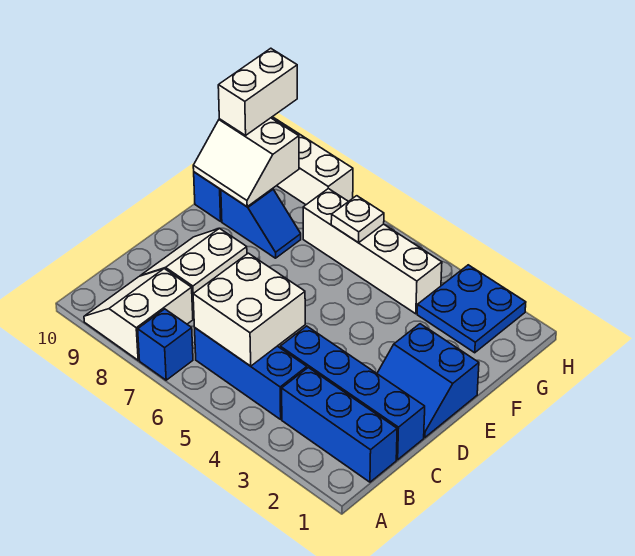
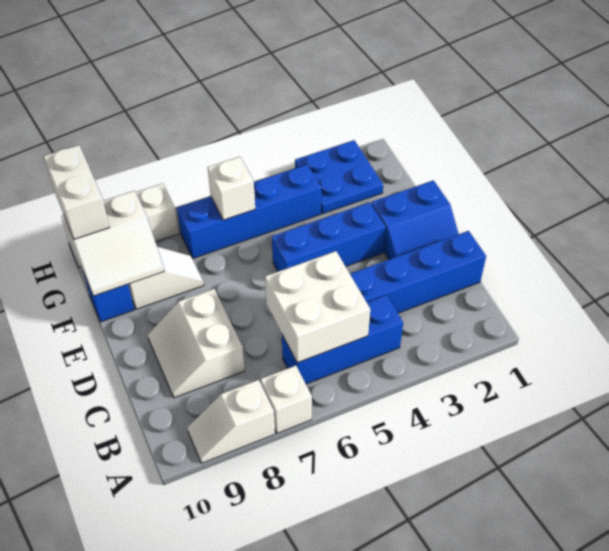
blue brick A7 level 1 -> white brick A7 level 1
white slope A8:B9 level 1 top 8 -> white slope A8:A9 level 1 top 8
blue brick B1:B3 level 1 -> blue brick E3:E5 level 1
blue slope F8:F9 level 1 top 9 -> white slope F8:F9 level 1 top 9
white brick G4:G7 level 1 -> blue brick G4:G7 level 1
white plate G6 level 2 -> white brick G6 level 2

